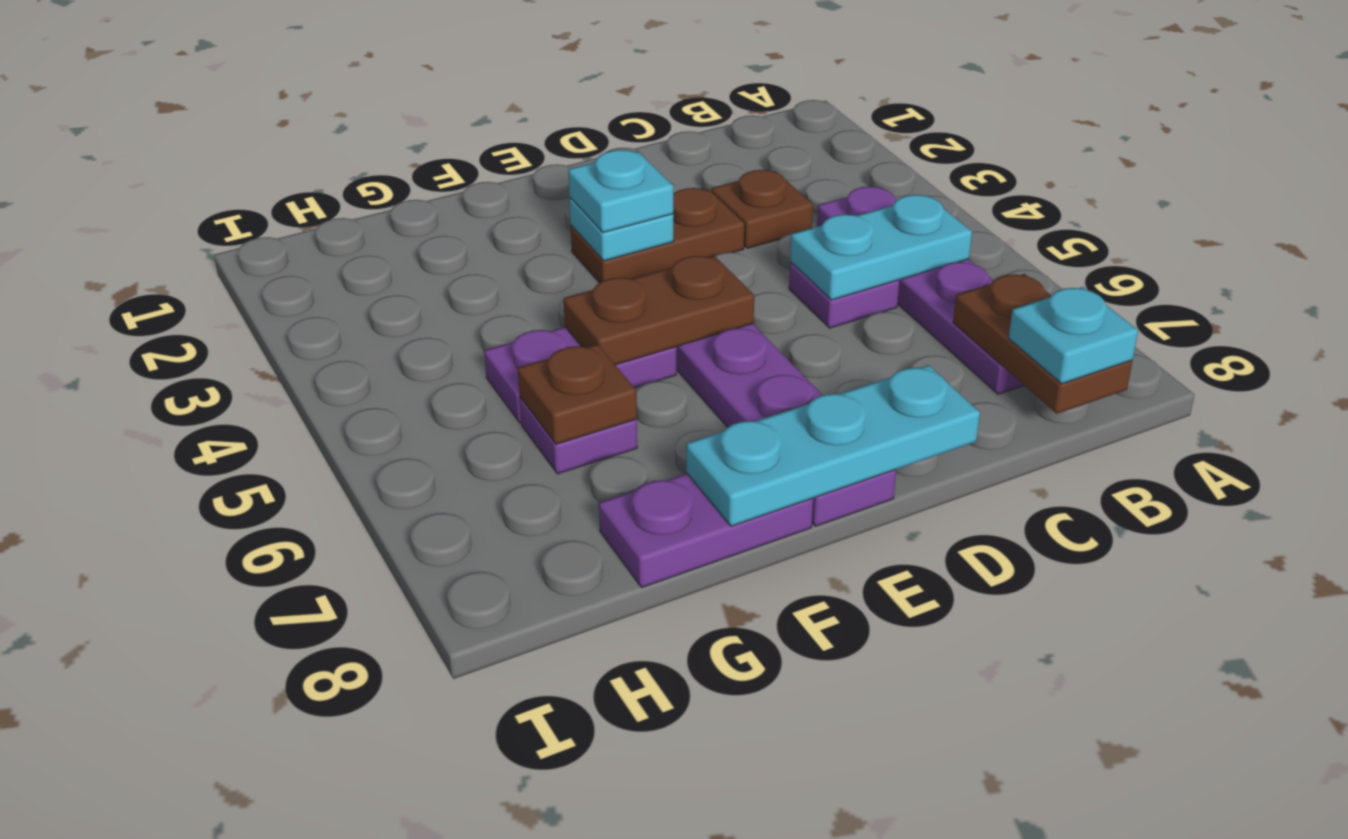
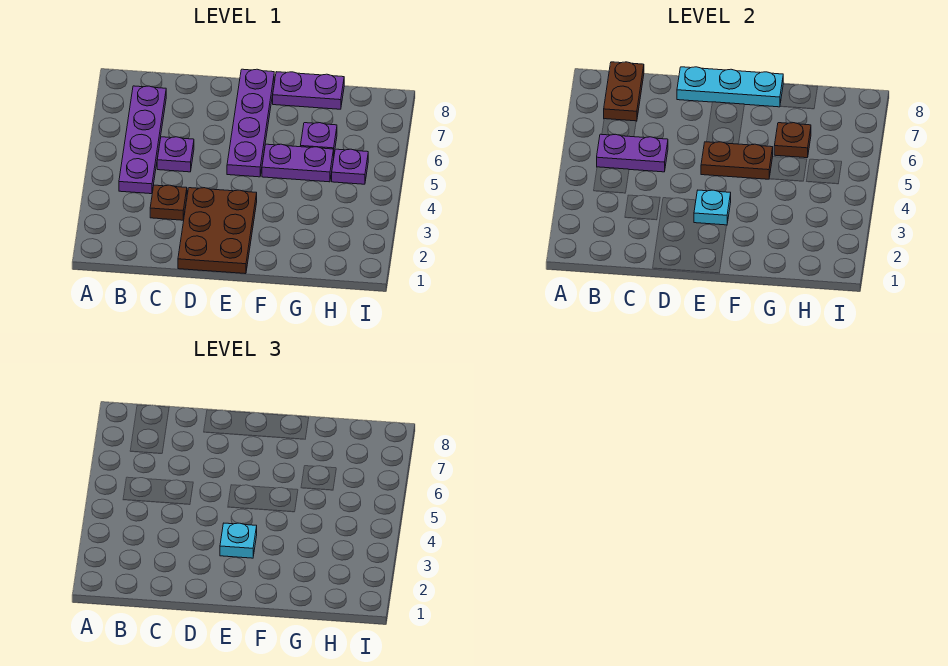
cyan plate B5:C5 level 2 -> purple plate B5:C5 level 2
cyan plate B8 level 3 -> none
brown plate D3:E3 level 1 -> brown plate D1:E3 level 1
none -> purple plate H5 level 1

